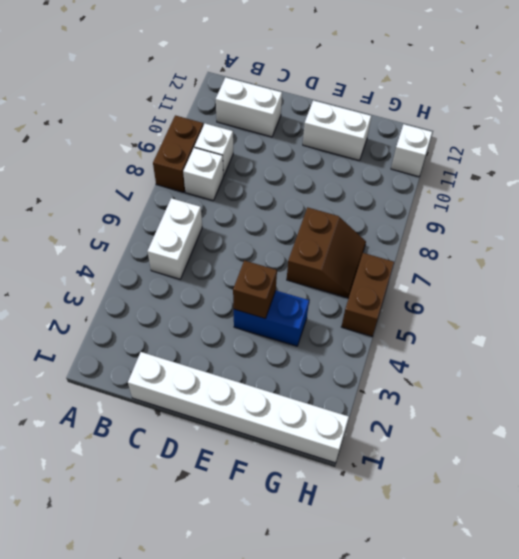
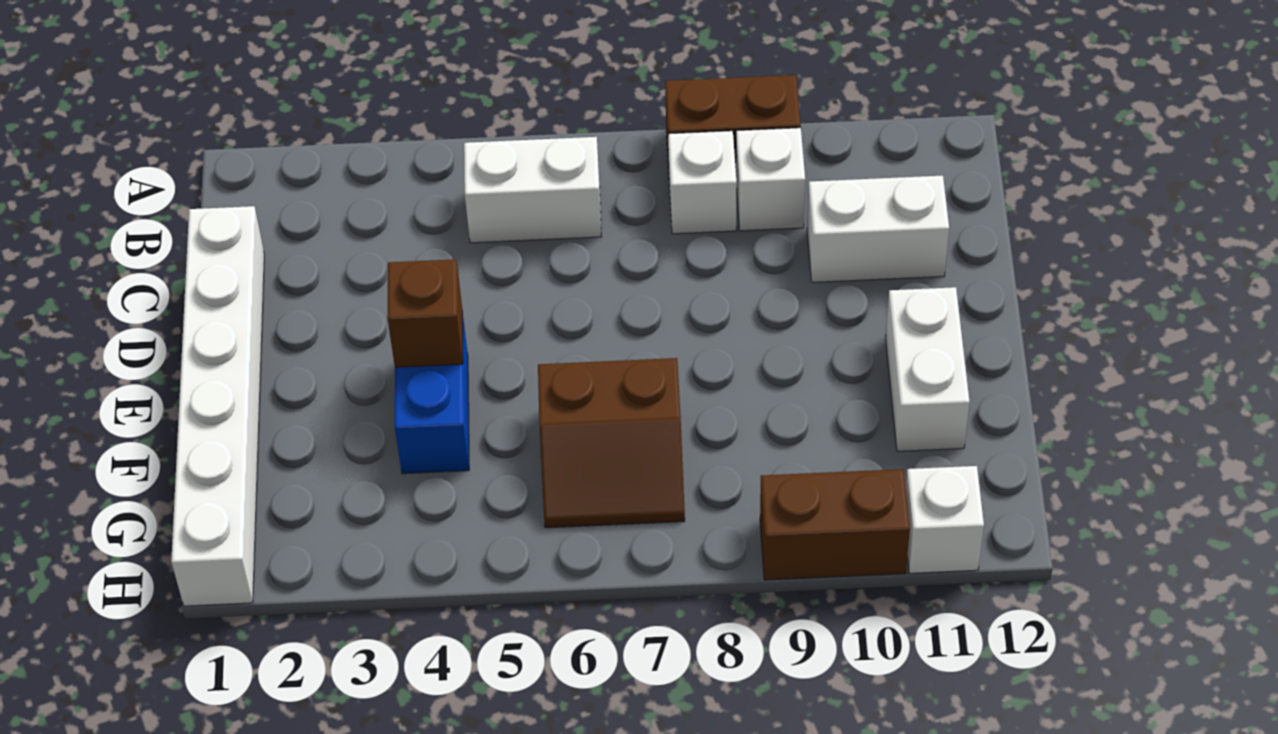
white brick B11:C11 level 1 -> white brick C10:C11 level 1
brown brick H5:H6 level 1 -> brown brick H9:H10 level 1

